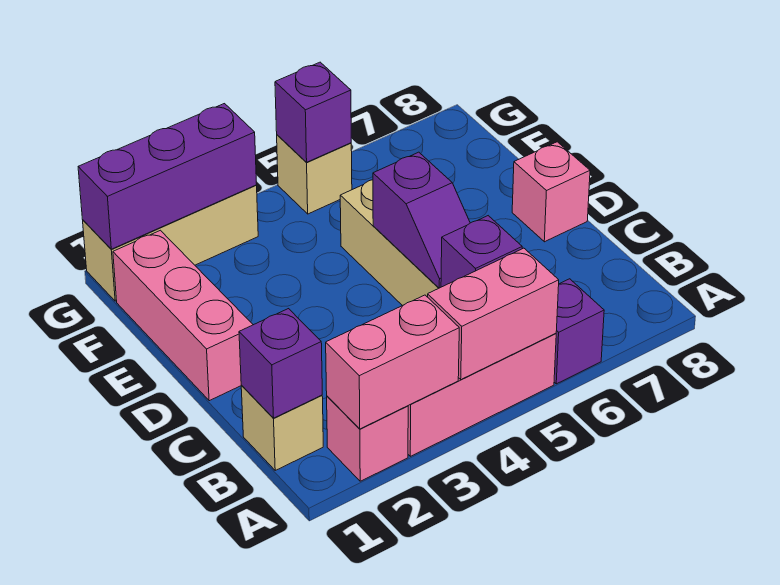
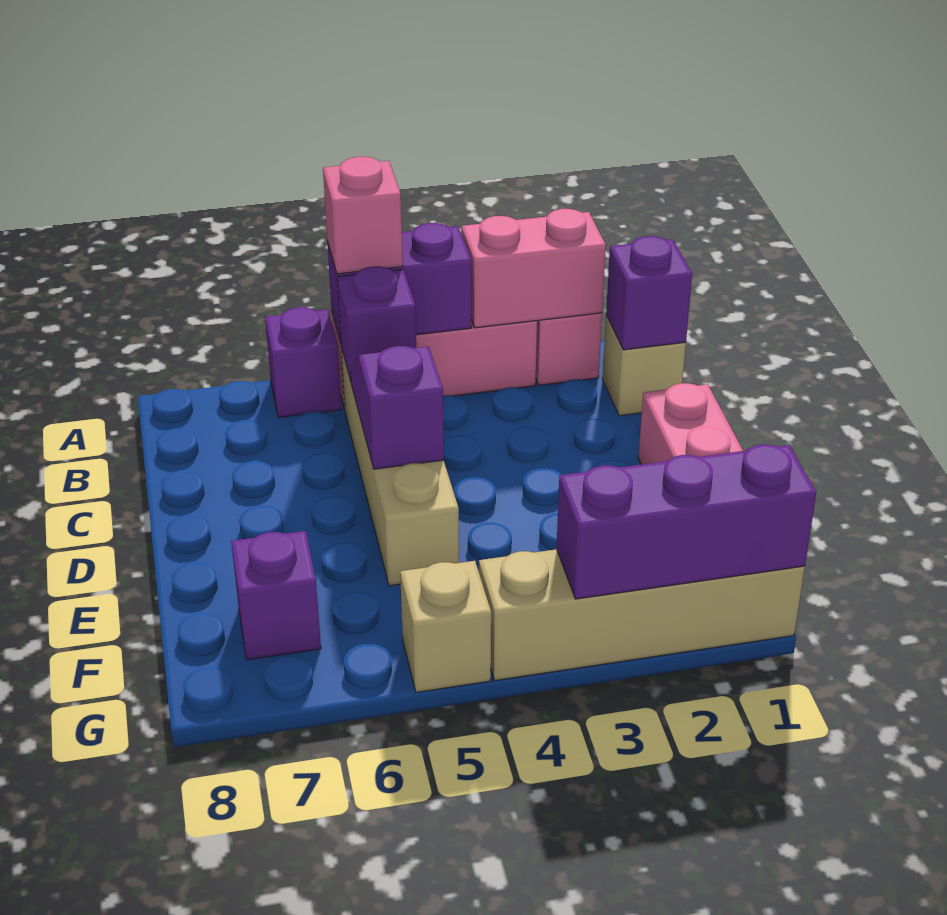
pink brick A4:A5 level 2 -> purple brick A4:A5 level 2
pink brick D8 level 1 -> pink brick A5 level 3
tan brick G1:G3 level 1 -> tan brick G1:G4 level 1
purple brick G5 level 2 -> purple brick F7 level 1

